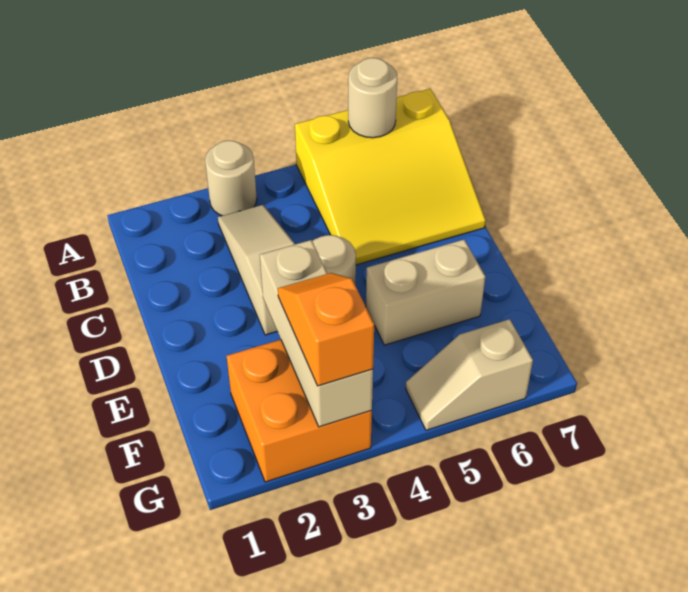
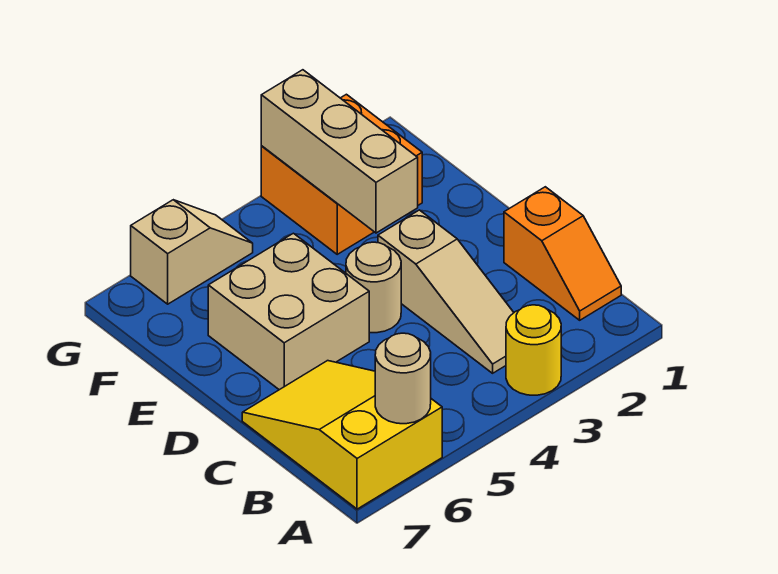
tan round brick A3 level 1 -> yellow round brick A3 level 1
yellow slope A5:C7 level 1 top A -> yellow slope A6:C7 level 1 top A
tan brick E5:E6 level 1 -> tan brick D5:E6 level 1
orange slope F3:G3 level 3 top G -> orange slope B1:C1 level 1 top C

